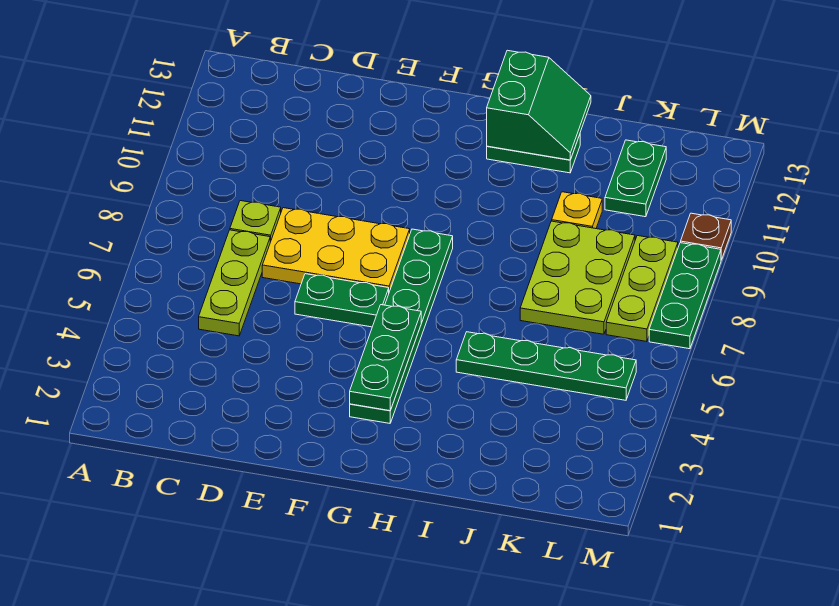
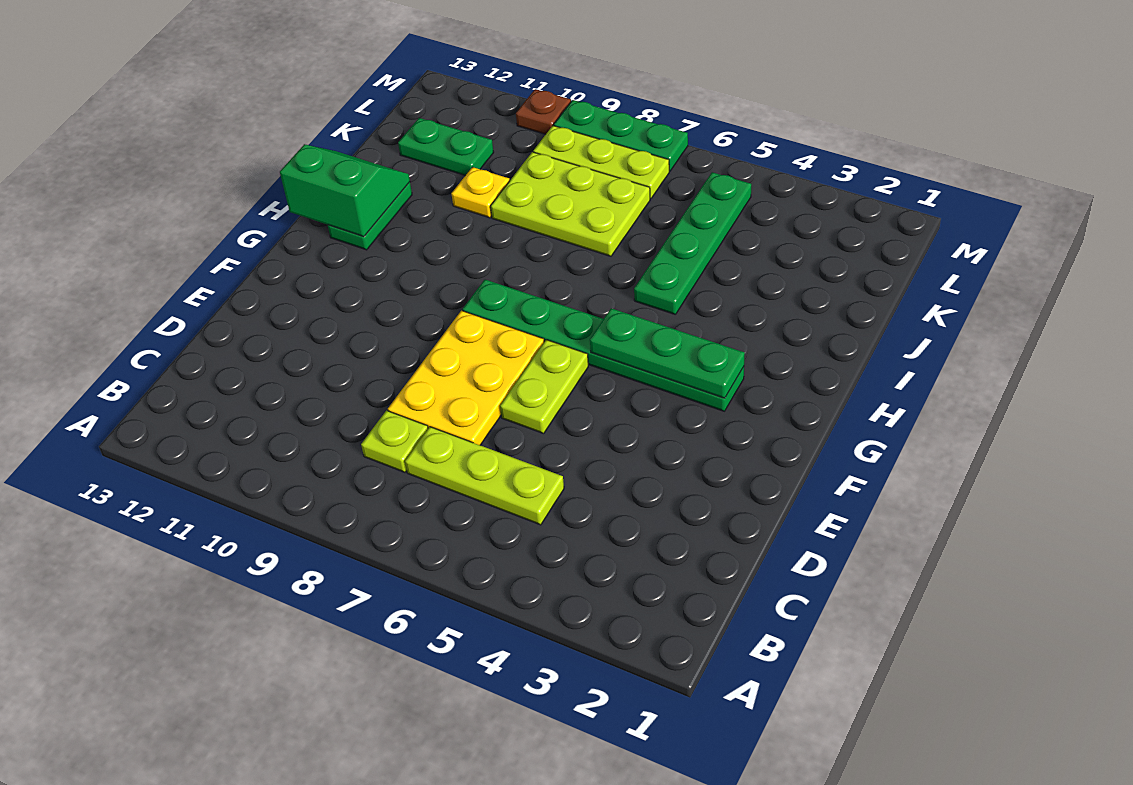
green plate E6:F6 level 1 -> lime plate E6:F6 level 1

